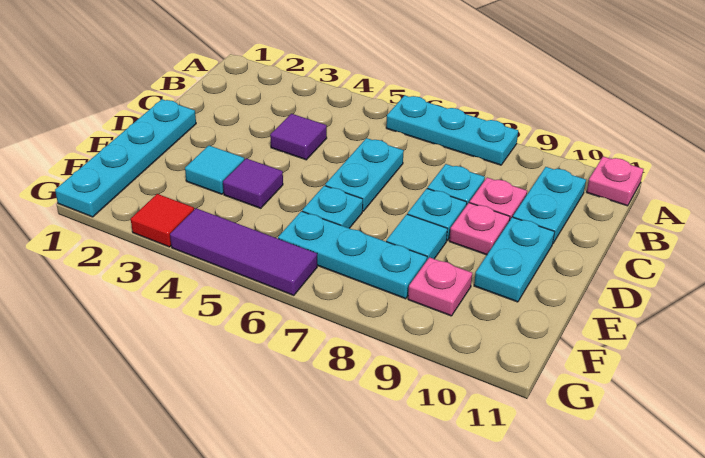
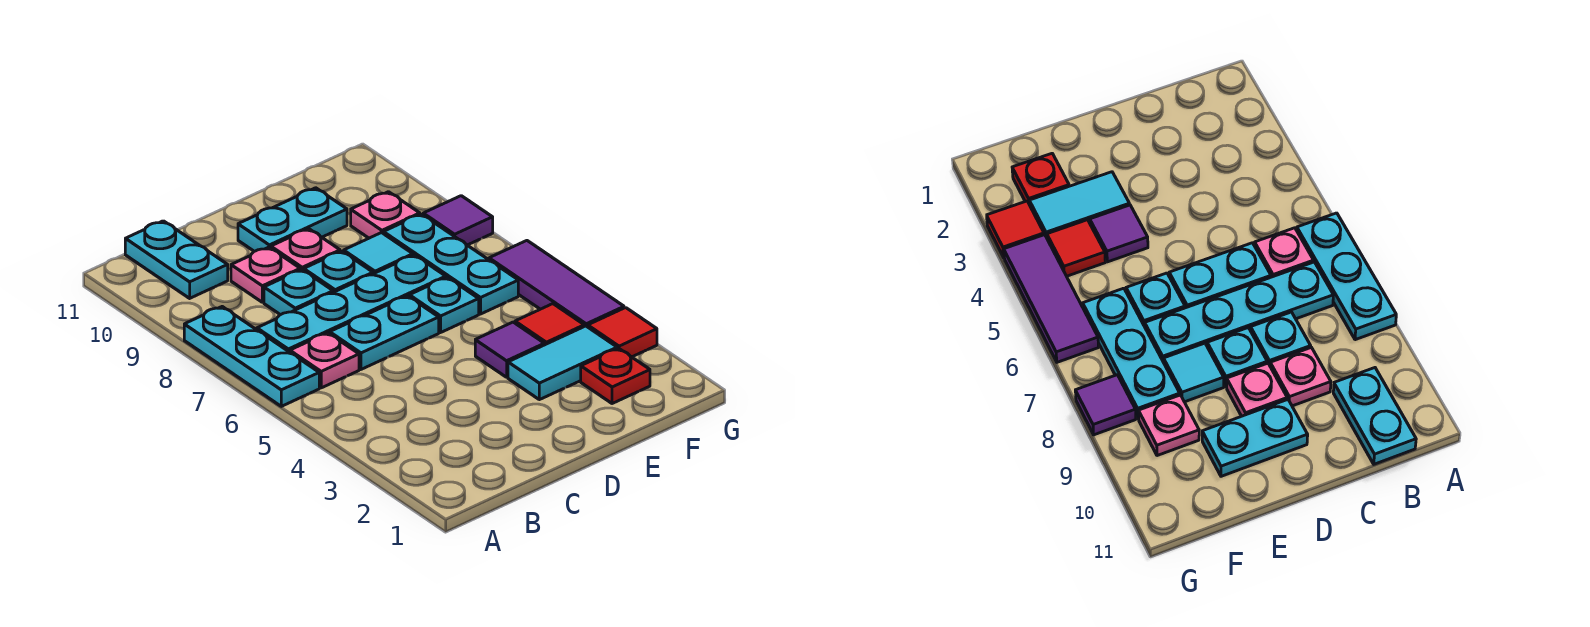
pink plate A11 level 1 -> pink plate B6 level 1
cyan plate B10:C10 level 1 -> cyan plate B10:B11 level 1
purple tile C4 level 1 -> purple tile G8 level 1
cyan plate D1:G1 level 1 -> cyan plate B7:E7 level 1
cyan tile E3 level 1 -> cyan tile E3:F3 level 1
none -> red plate F2 level 1
none -> red tile F4 level 1

